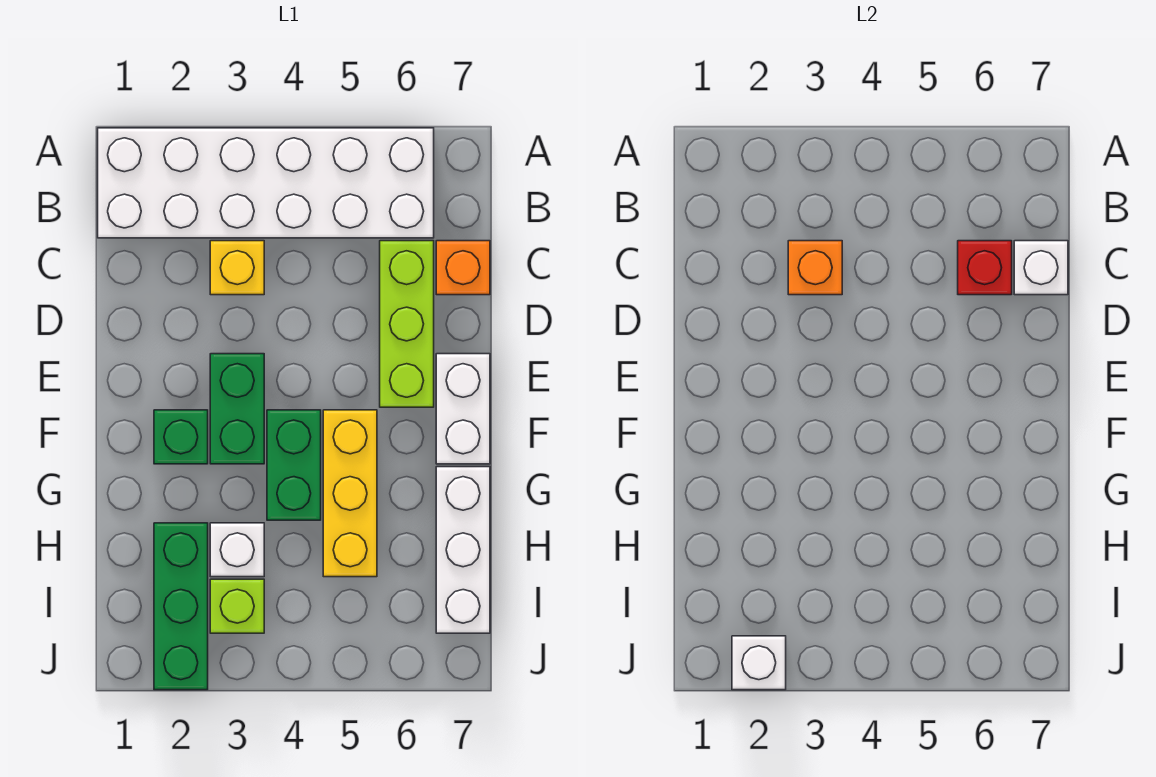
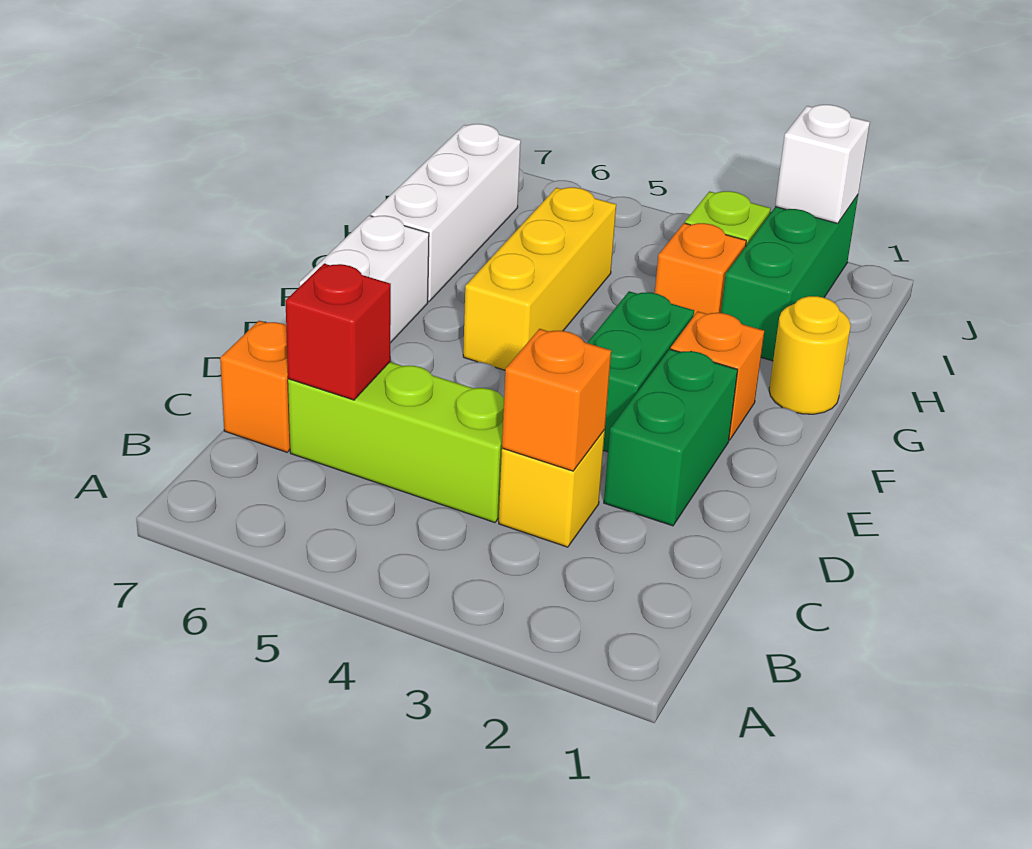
white brick A1:B6 level 1 -> none
lime brick C6:E6 level 1 -> lime brick C4:C6 level 1
white brick C7 level 2 -> none
green brick F2 level 1 -> orange brick F2 level 1
green brick F4:G4 level 1 -> green brick D2:E2 level 1
none -> yellow round brick G1 level 1
white brick H3 level 1 -> orange brick H3 level 1

